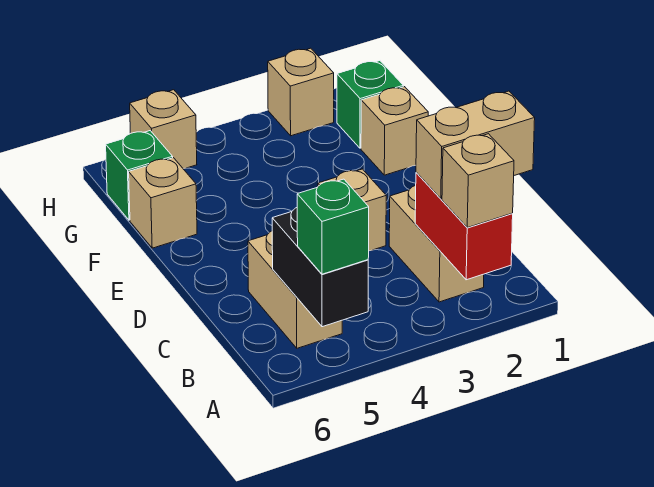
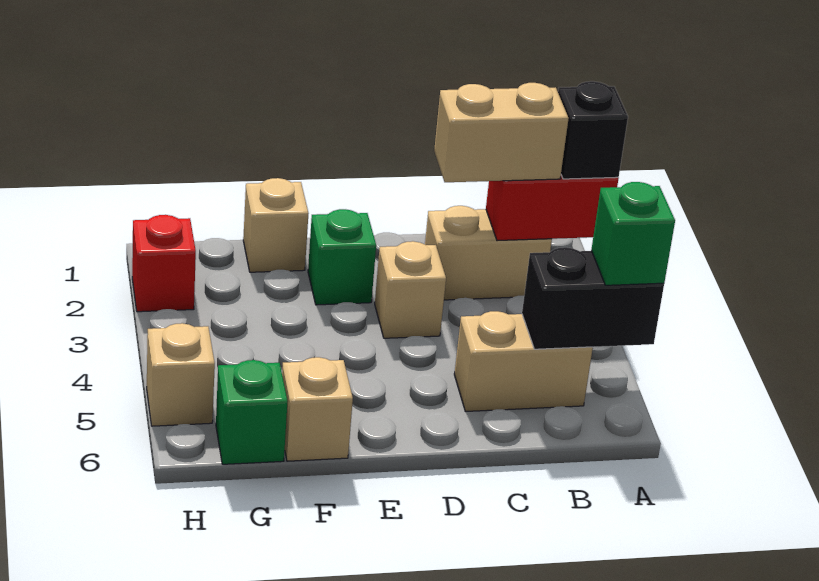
tan brick A2 level 3 -> black brick A2 level 3
tan brick B1:B2 level 3 -> tan brick B2:C2 level 3
green brick G1 level 1 -> green brick E2 level 1
tan brick H2 level 1 -> red brick H2 level 1

